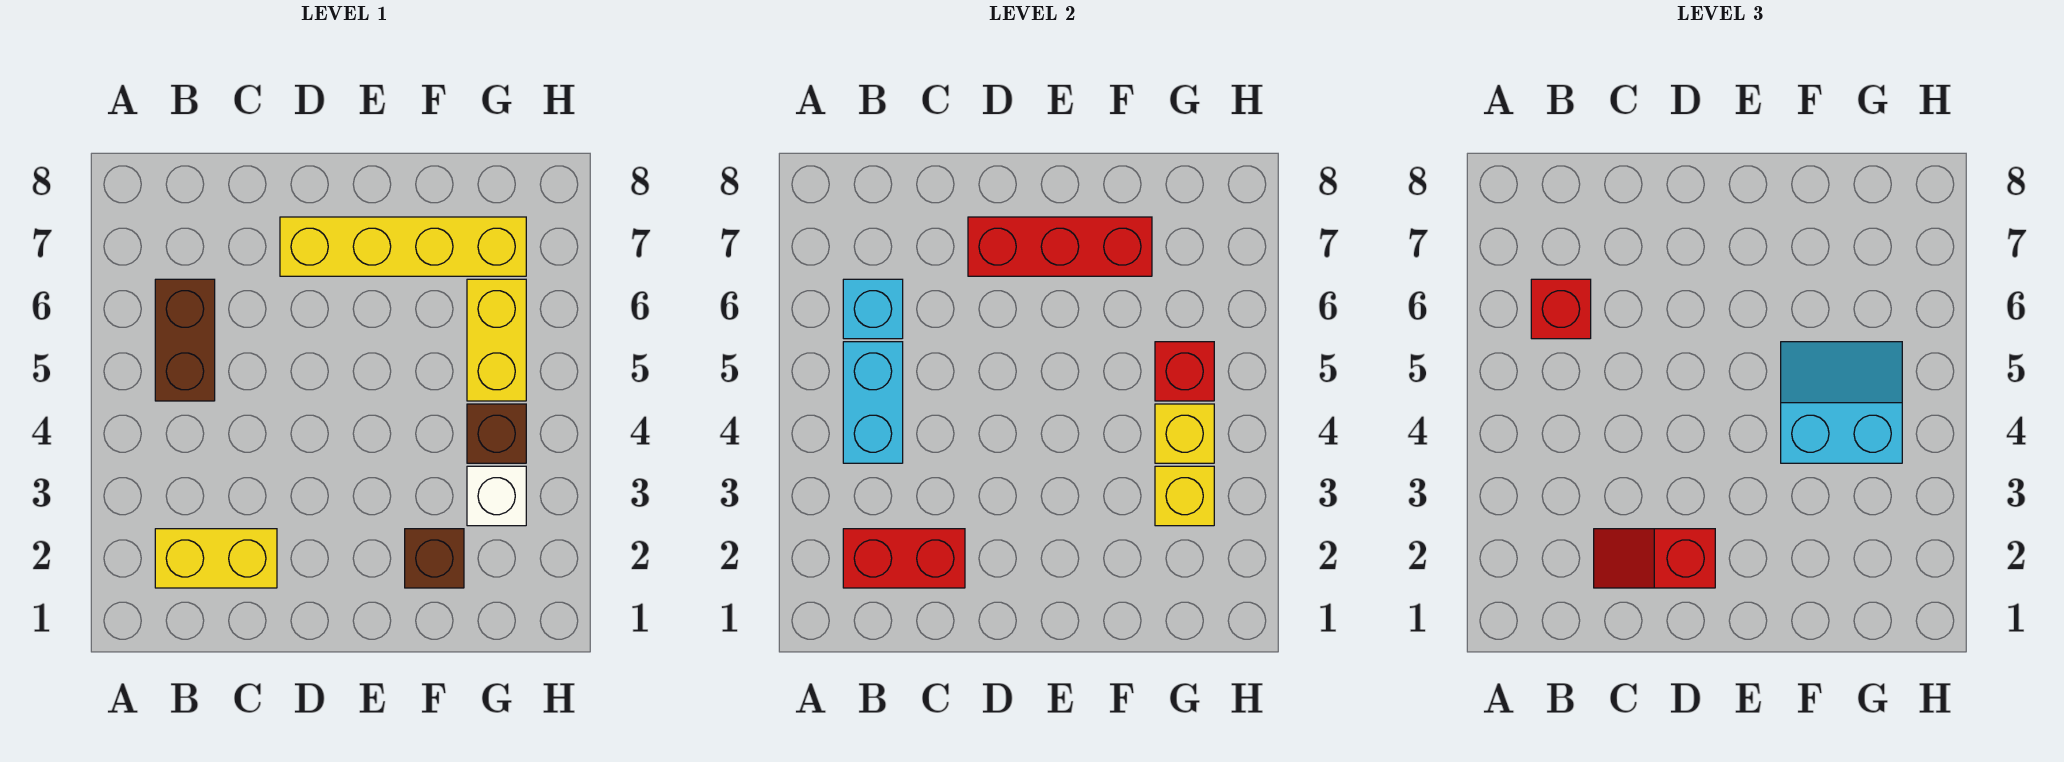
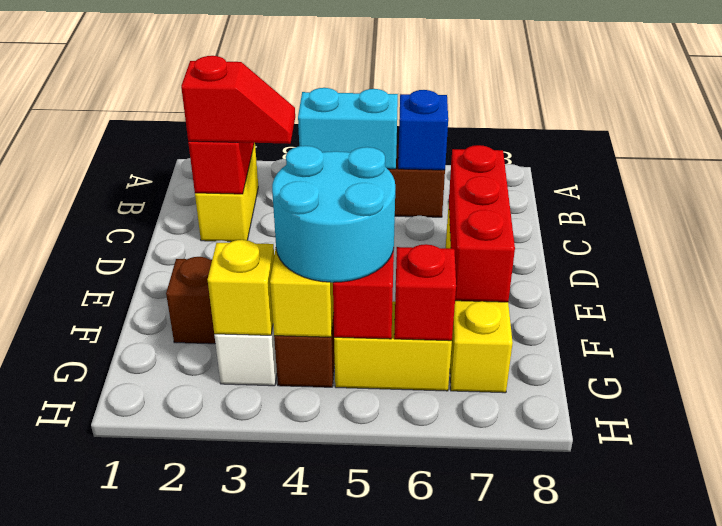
cyan brick B6 level 2 -> blue brick B6 level 2
red brick B6 level 3 -> red brick G6 level 2
red slope C2:D2 level 3 top D -> red slope C2:C3 level 3 top 2
cyan slope F4:G5 level 3 top 4 -> cyan round brick F4:G5 level 3

